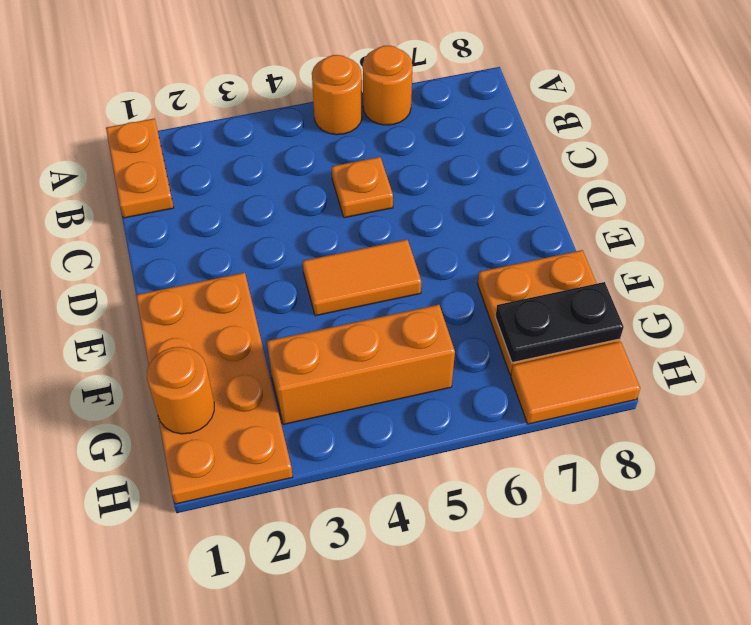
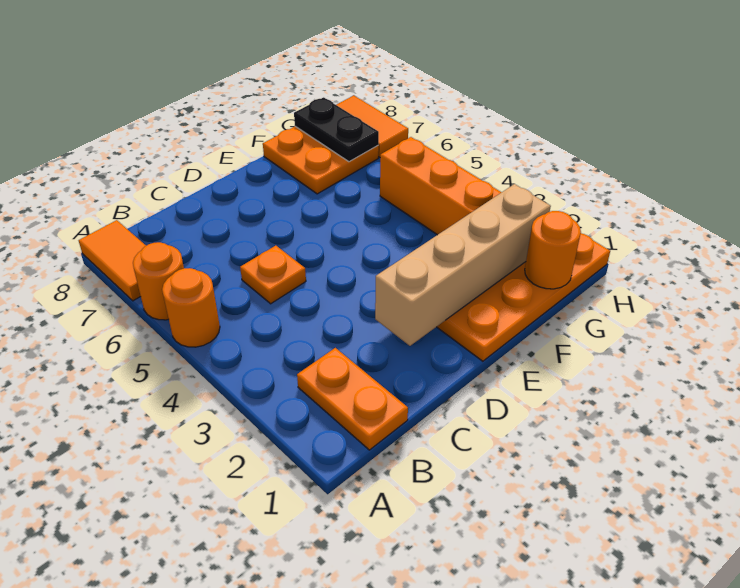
orange plate A1:B1 level 1 -> orange plate B1:B2 level 1
none -> tan brick D2:G2 level 2
orange tile E4:E5 level 1 -> orange tile A7:A8 level 1

